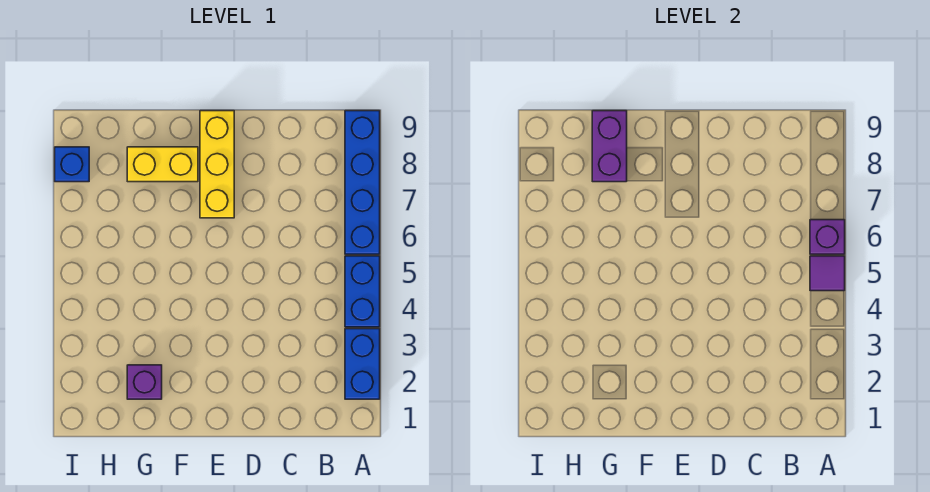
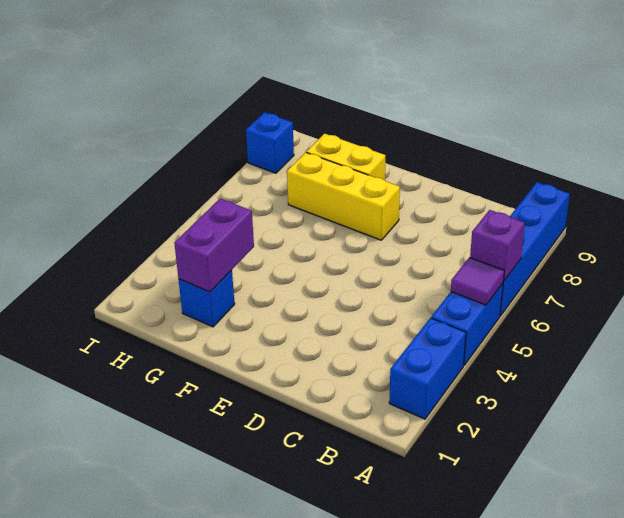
yellow brick E7:E9 level 1 -> yellow brick E7:G7 level 1
purple brick G2 level 1 -> blue brick G2 level 1
purple brick G8:G9 level 2 -> purple brick G2:G3 level 2

